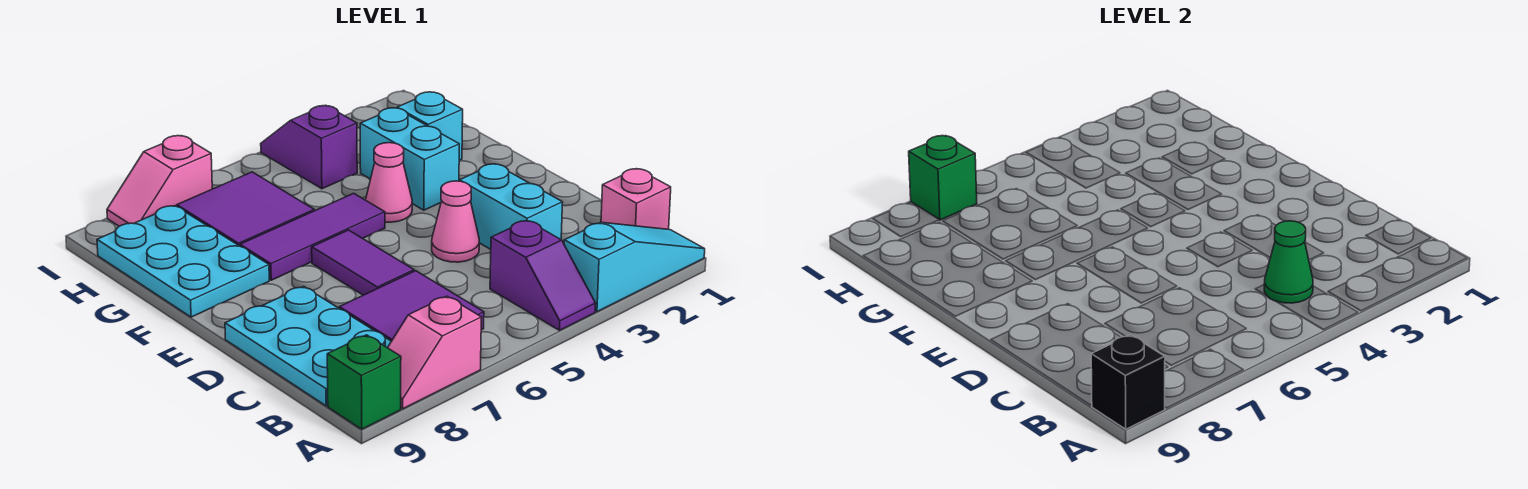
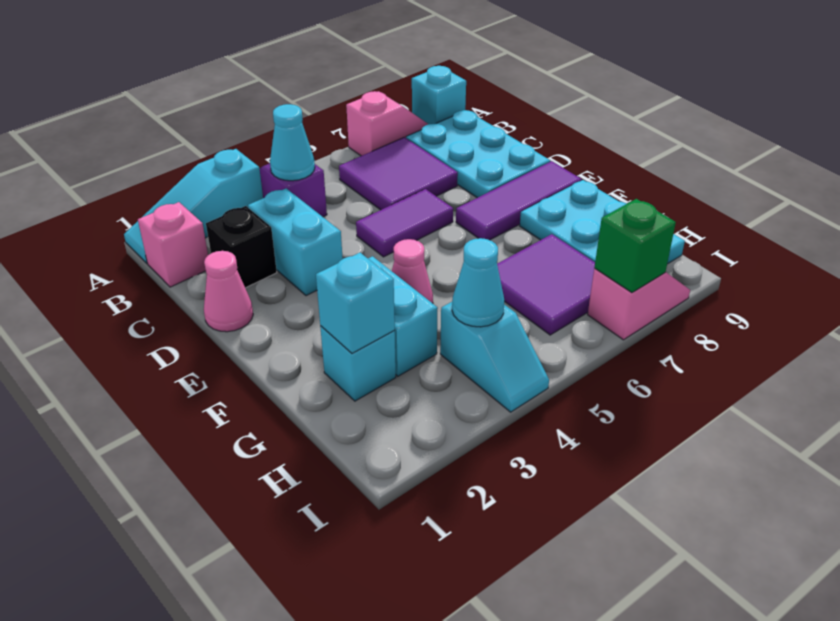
green brick A9 level 1 -> cyan brick A9 level 1
black brick A9 level 2 -> black brick C2 level 1
green cone B4 level 2 -> cyan cone B4 level 2
pink cone D4 level 1 -> pink cone D1 level 1
purple tile D6:E6 level 1 -> purple tile D5:D6 level 1
purple tile F5:F7 level 1 -> purple tile E7:E9 level 1
none -> cyan brick G2 level 2
purple slope H4:I4 level 1 top H -> cyan slope H4:I4 level 1 top H
none -> cyan cone H4 level 2

